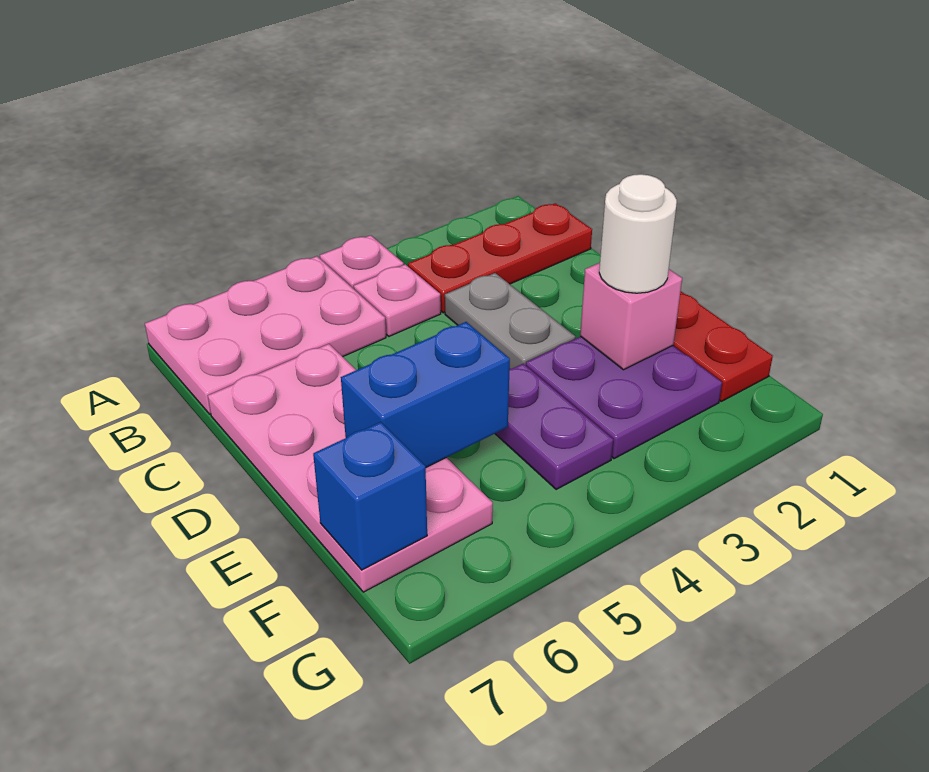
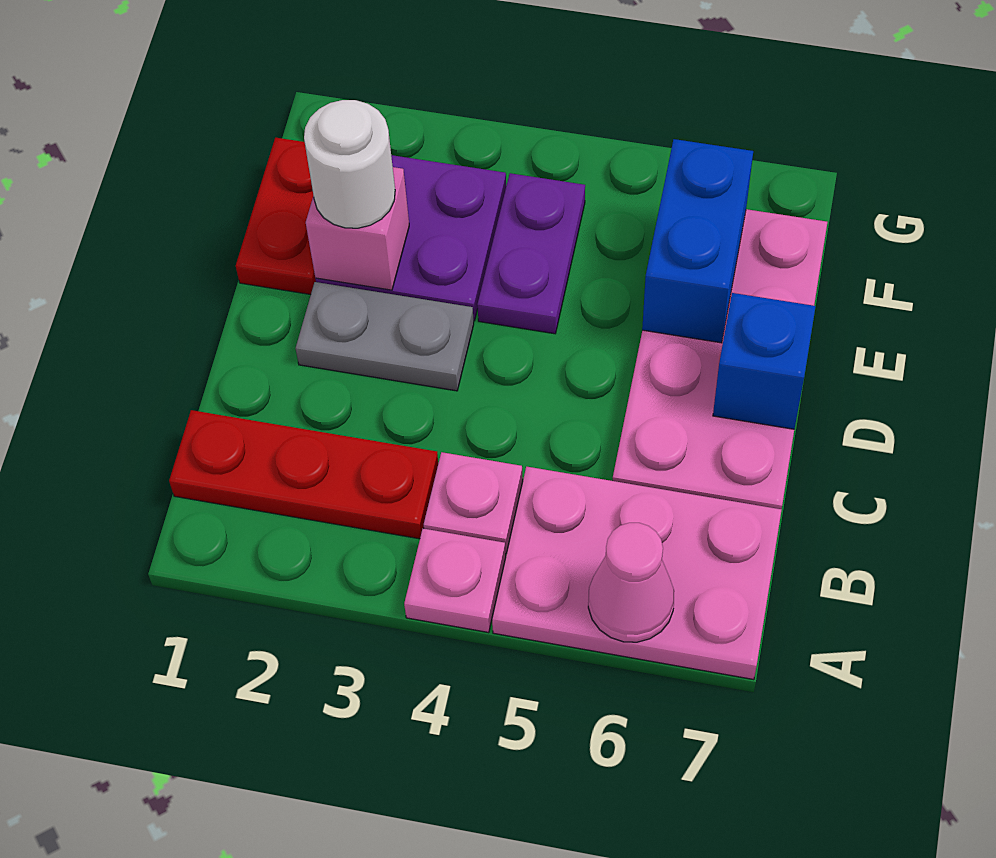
none -> pink cone A6 level 2
grey plate C3:D3 level 1 -> grey plate D2:D3 level 1
blue brick E5:E6 level 2 -> blue brick E6:F6 level 2
blue brick F7 level 2 -> blue brick D7 level 2

